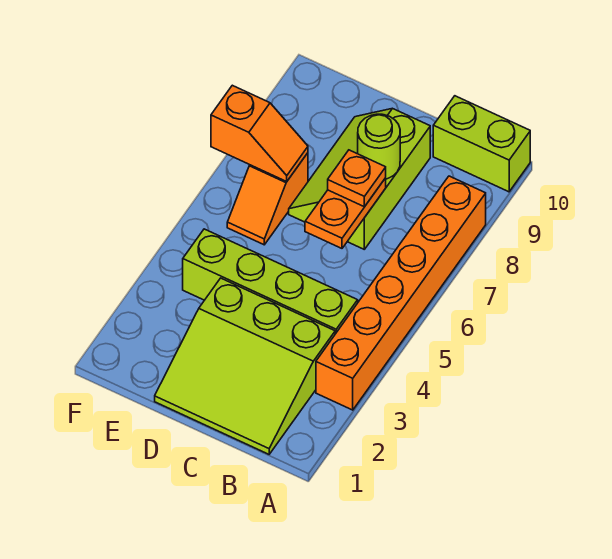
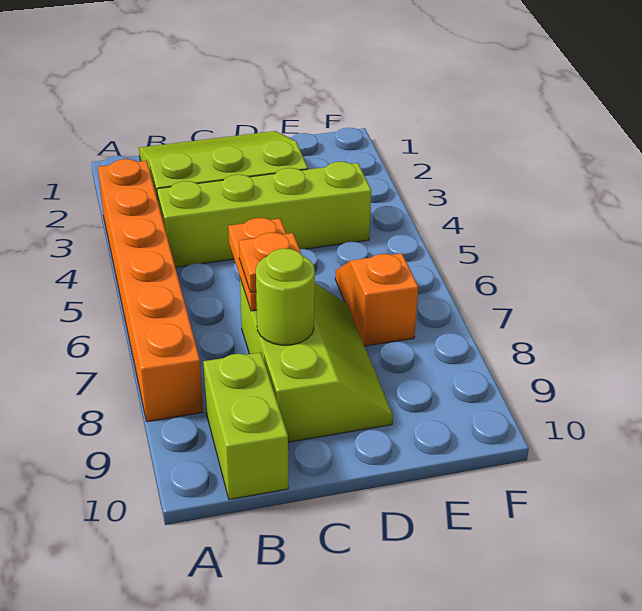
lime brick A10:B10 level 1 -> lime brick B9:B10 level 1
orange slope E7:F7 level 2 top F -> none

